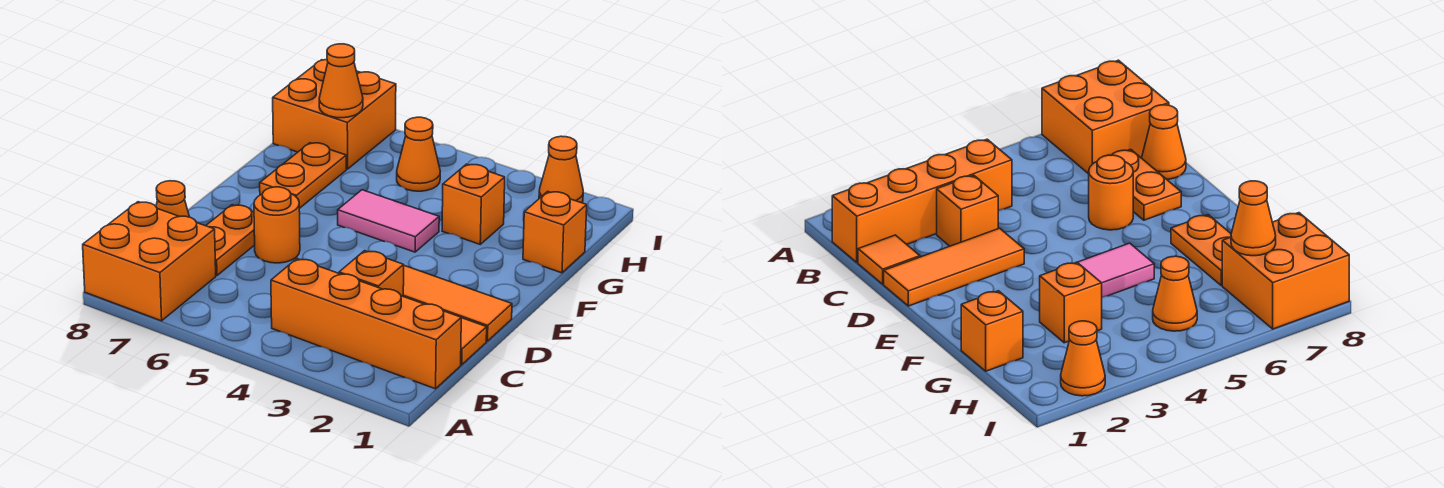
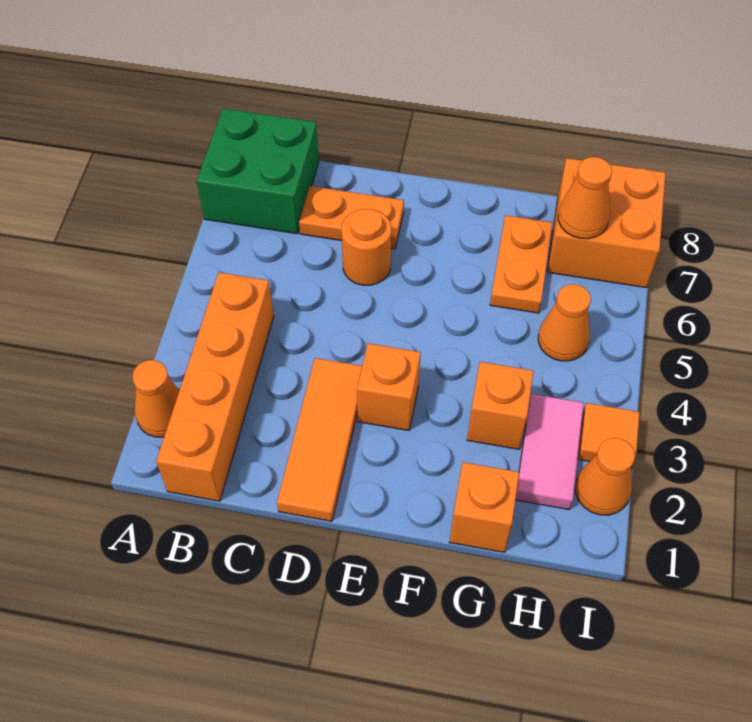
orange brick A7:B8 level 1 -> green brick A7:B8 level 1
orange tile C1 level 1 -> orange tile I3 level 1
orange brick C3 level 1 -> orange brick E3 level 1
orange cone C8 level 1 -> orange cone A2 level 1
pink tile F4:F5 level 1 -> pink tile H2:H3 level 1
orange plate F7:G7 level 1 -> orange plate G6:G7 level 1

